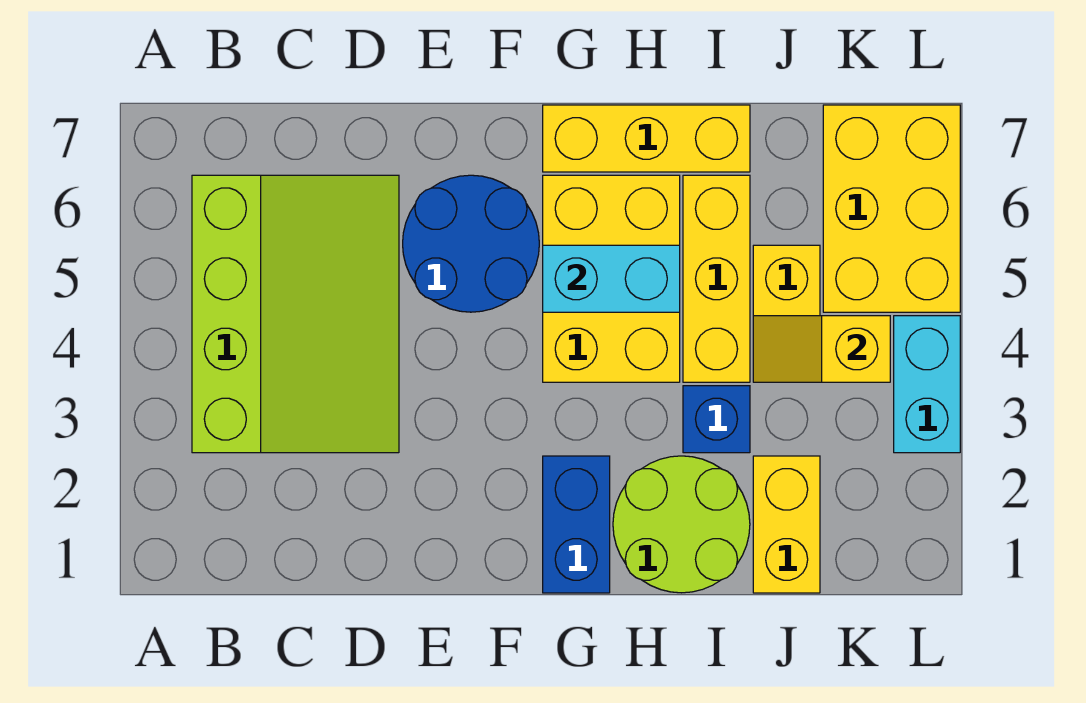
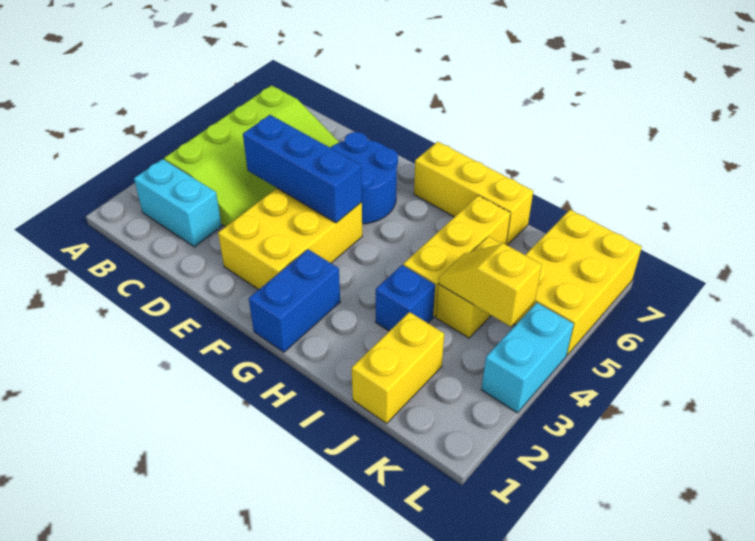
none -> blue brick D4:F4 level 2
yellow brick G4:H6 level 1 -> yellow brick E2:F4 level 1
cyan brick G5:H5 level 2 -> cyan brick B2:C2 level 1
lime round brick H1:I2 level 1 -> none

